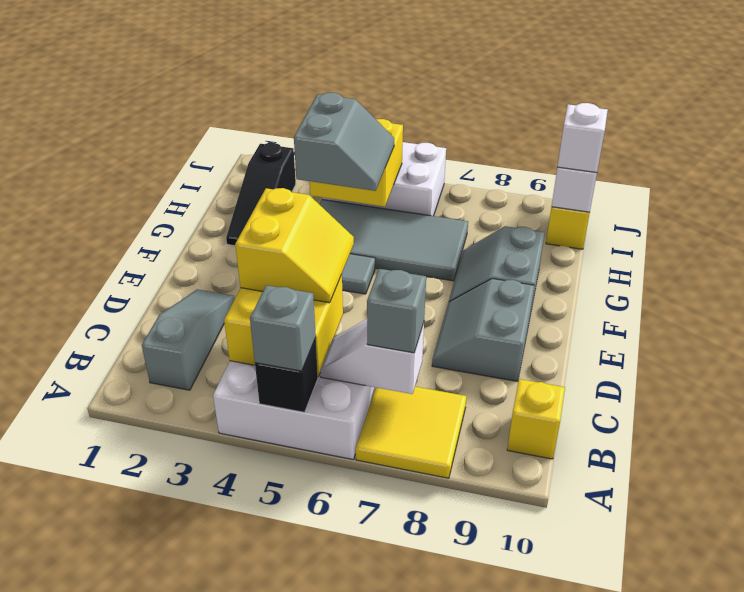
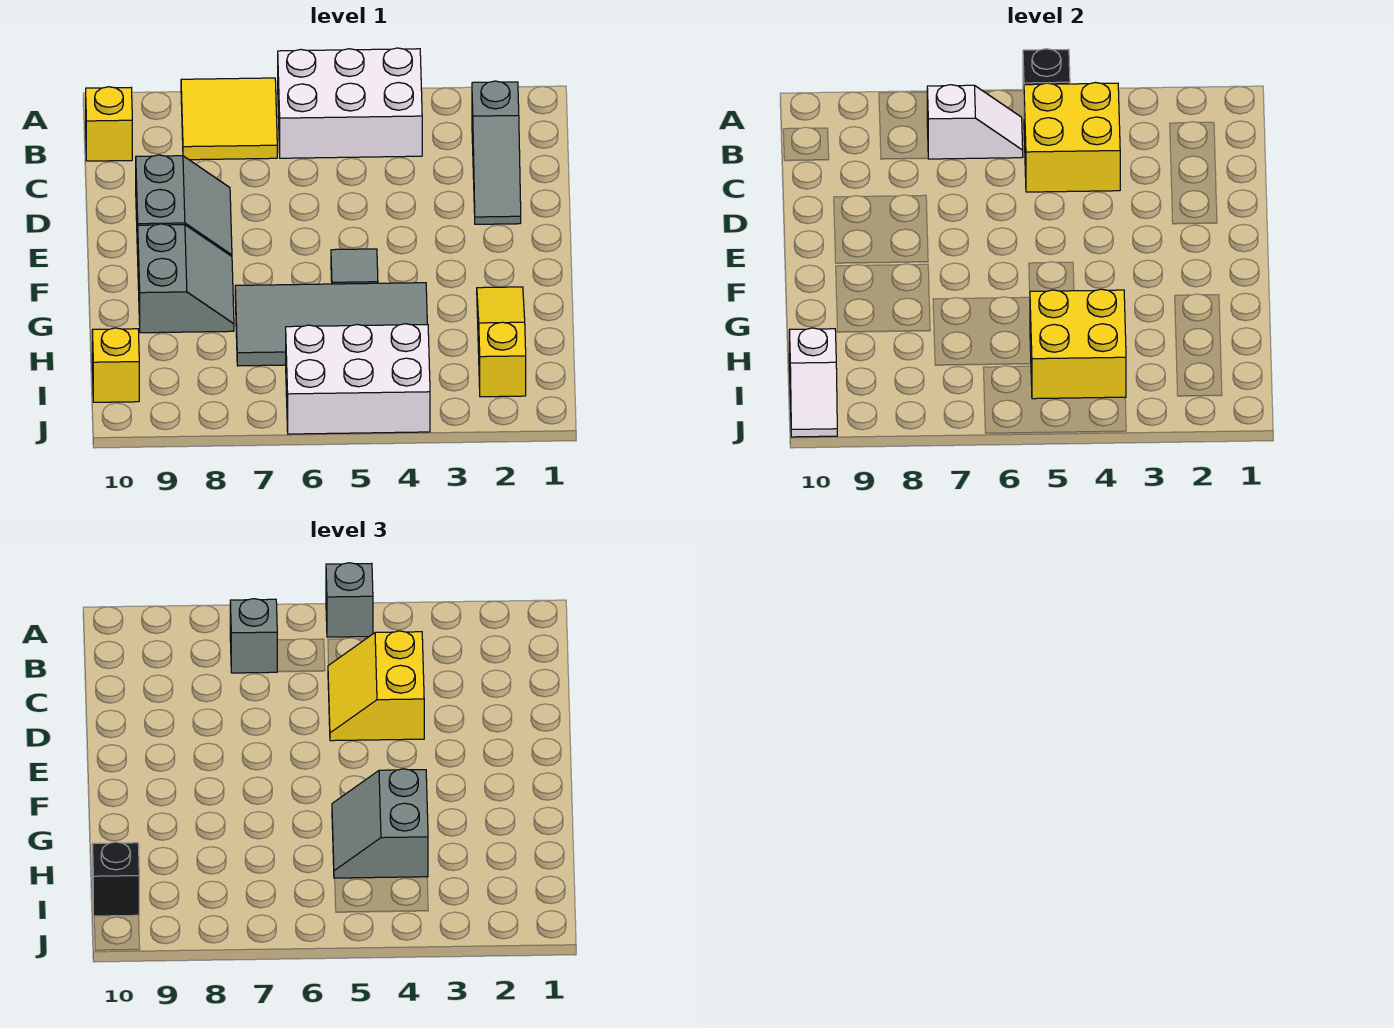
black slope G2:I2 level 1 top I -> yellow slope G2:I2 level 1 top I
white brick I10 level 3 -> black brick I10 level 3

